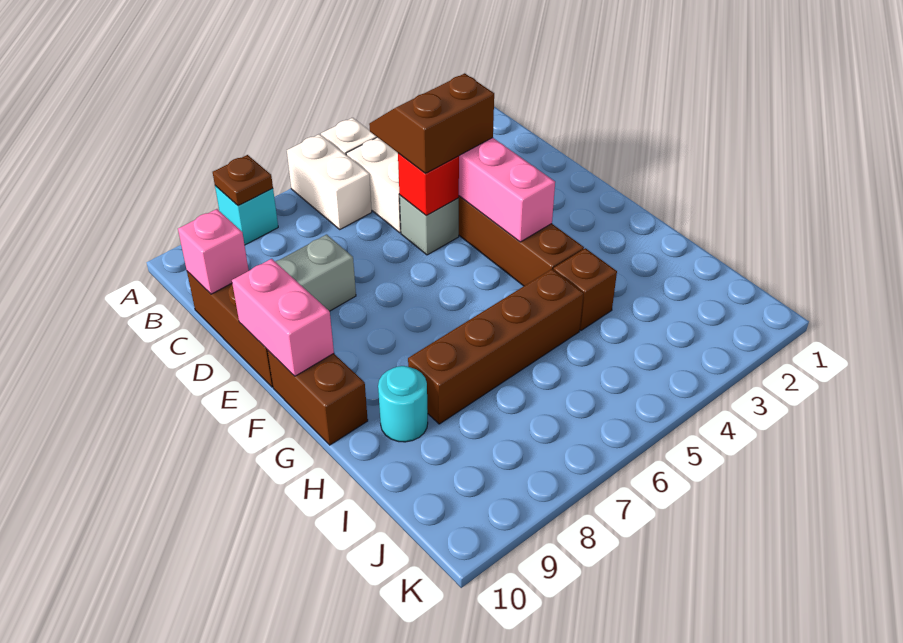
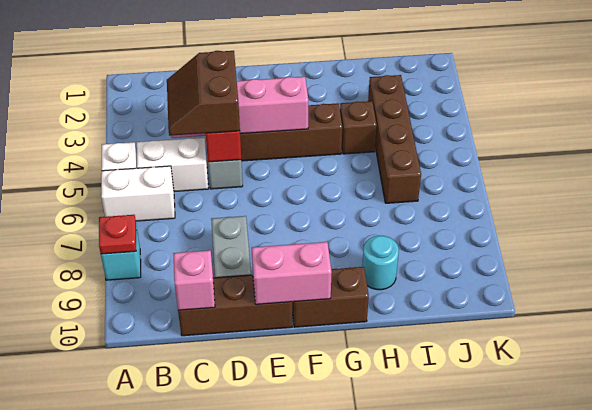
brown plate A8 level 2 -> red plate A8 level 2
brown brick H5:H8 level 1 -> brown brick I3:I6 level 1

